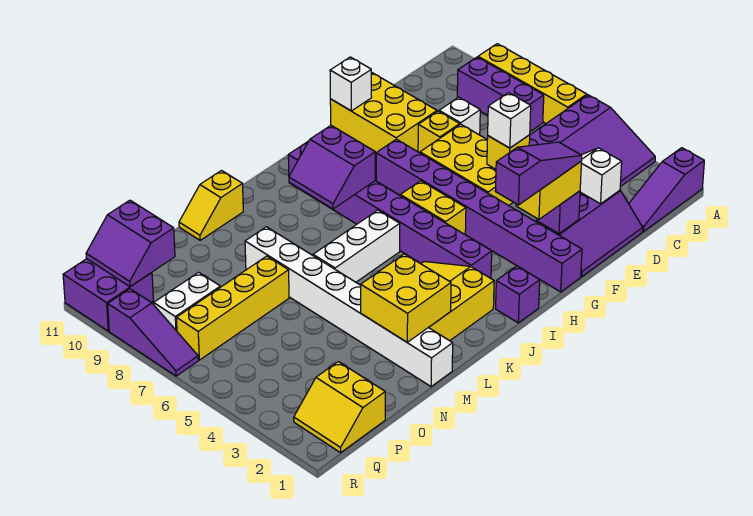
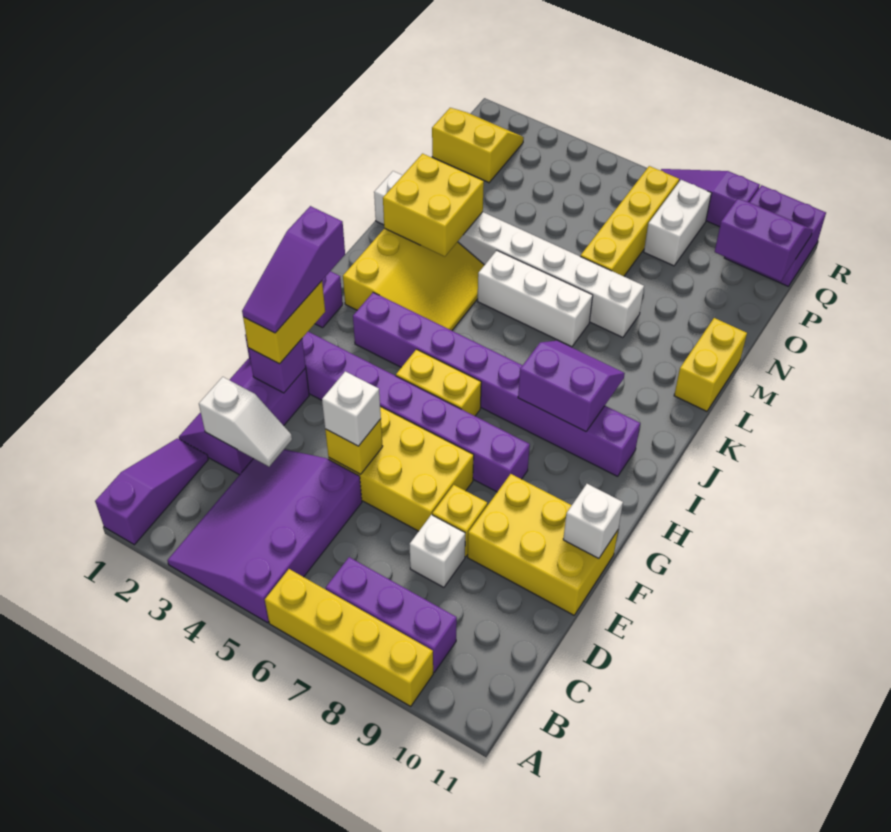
white brick J6:L6 level 1 -> white brick L5:L7 level 1
yellow slope L11:M11 level 1 top L -> yellow brick L11:M11 level 1

